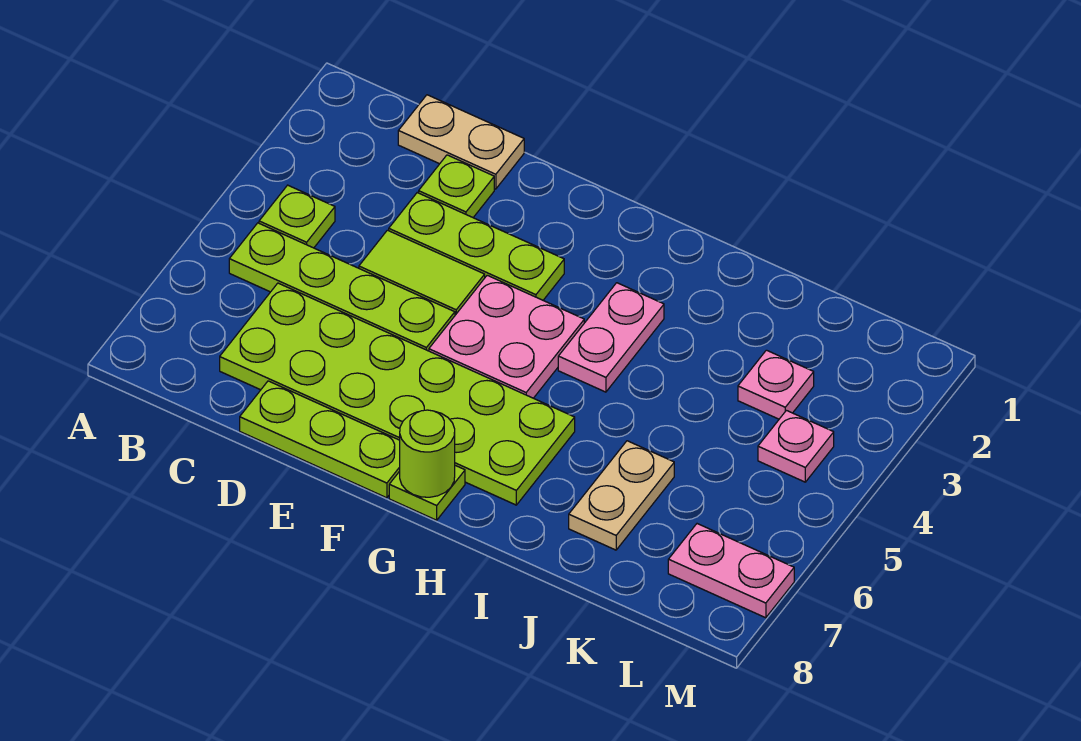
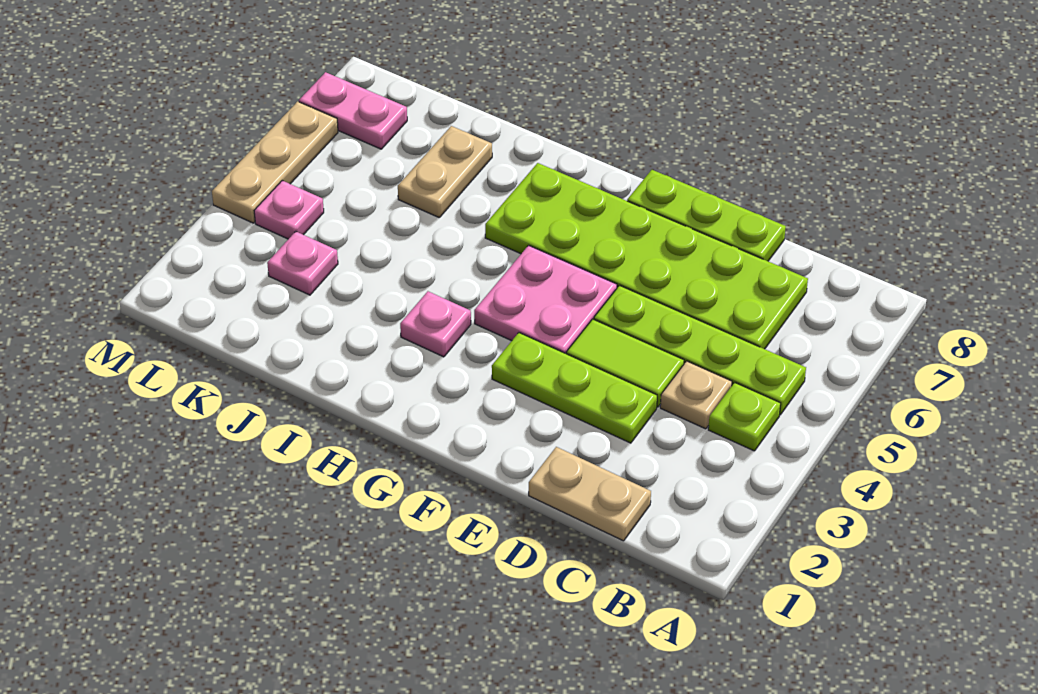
none -> tan plate C4 level 1
lime plate D2 level 1 -> none
lime plate G8 level 1 -> none
lime round brick G8 level 2 -> none
pink plate H3:H4 level 1 -> pink plate H3 level 1
none -> tan plate M4:M6 level 1

